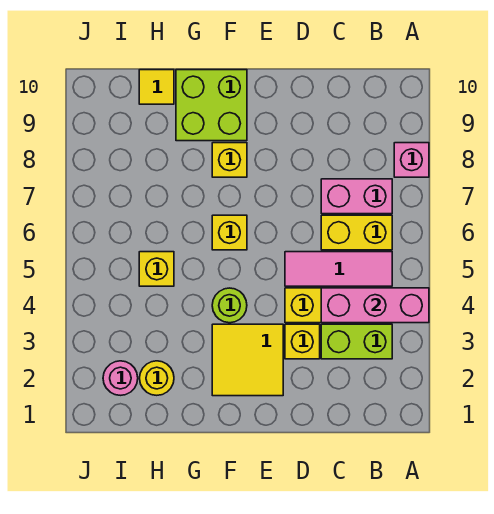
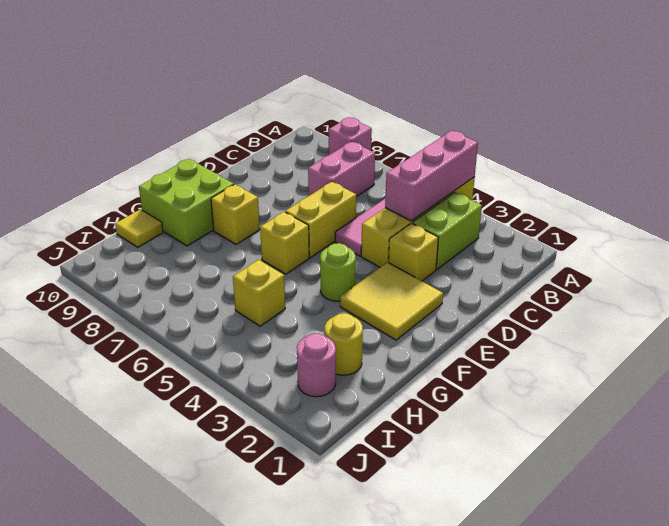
yellow brick B6:C6 level 1 -> yellow brick D6:E6 level 1

